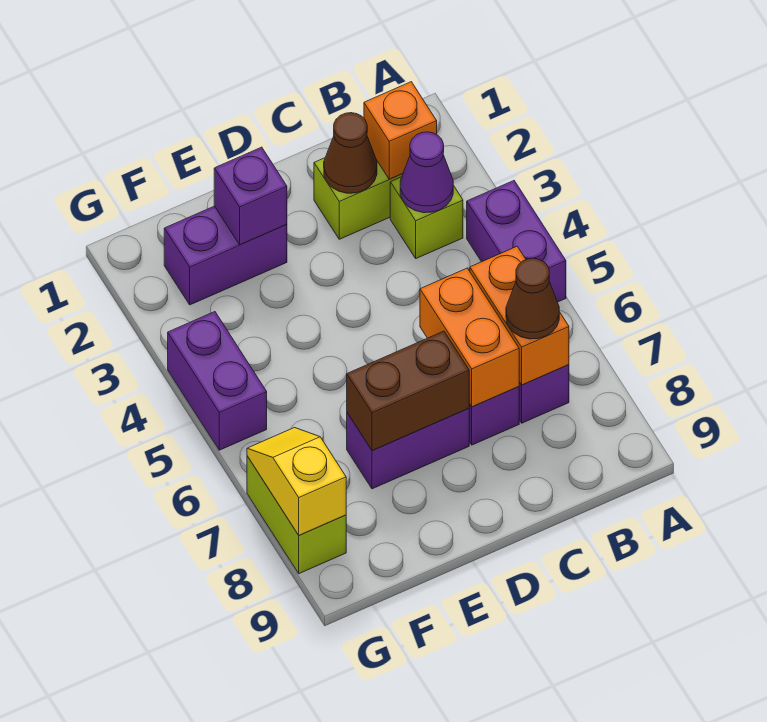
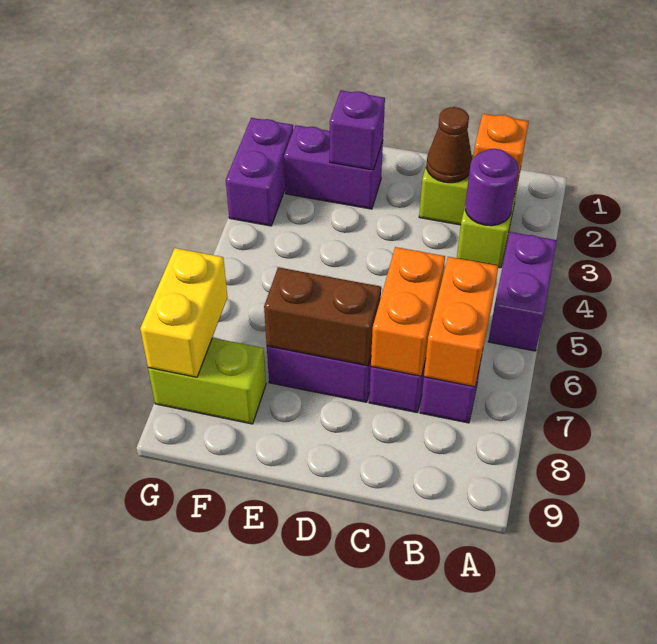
purple cone B3 level 2 -> purple round brick B3 level 2
brown cone B7 level 3 -> none
purple brick G4:G5 level 1 -> purple brick G2:G3 level 1
lime brick G7:G8 level 1 -> lime brick F8:G8 level 1
yellow slope G7:G8 level 2 top 8 -> yellow brick G7:G8 level 2

